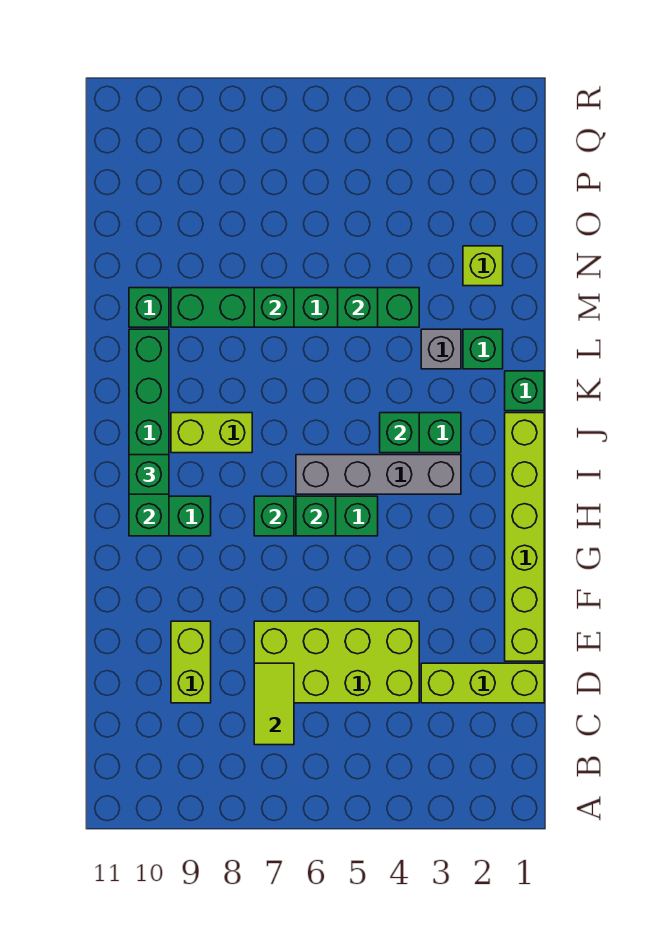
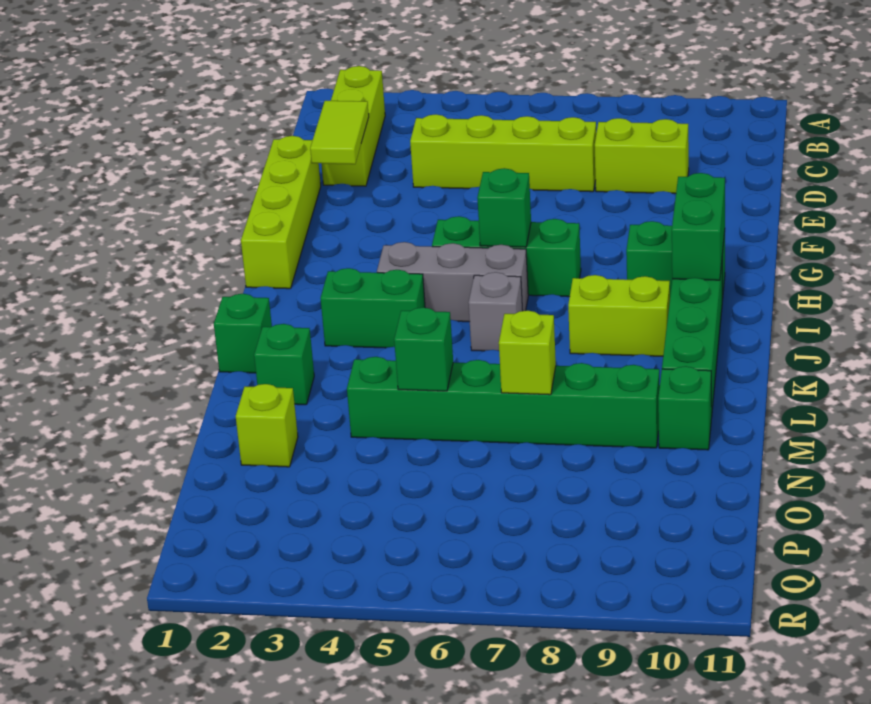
lime tile C7:D7 level 2 -> lime tile D2:E2 level 2
lime brick D1:D3 level 1 -> lime brick B2:D2 level 1
lime brick D4:E7 level 1 -> lime brick D4:D7 level 1
lime brick D9:E9 level 1 -> lime brick D8:D9 level 1
lime brick E1:J1 level 1 -> lime brick E1:H1 level 1
green brick H7 level 2 -> none
grey brick I3:I6 level 1 -> grey brick I4:I6 level 1
green brick I10 level 3 -> none
green brick J4 level 2 -> none
grey brick L3 level 1 -> grey brick J6 level 1
green brick M7 level 2 -> lime brick M7 level 2

